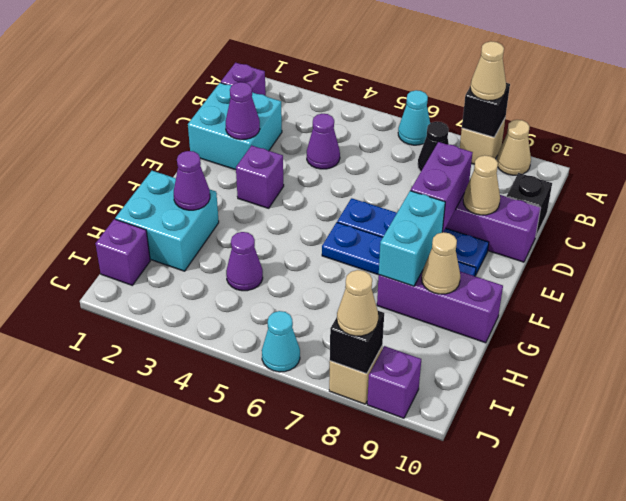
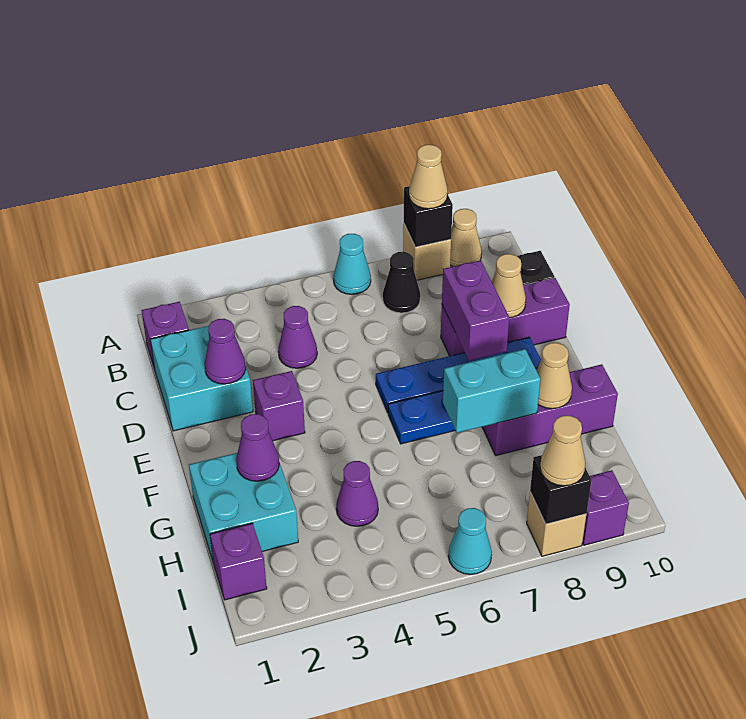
cyan brick F8:G8 level 2 -> cyan brick G7:G8 level 2

